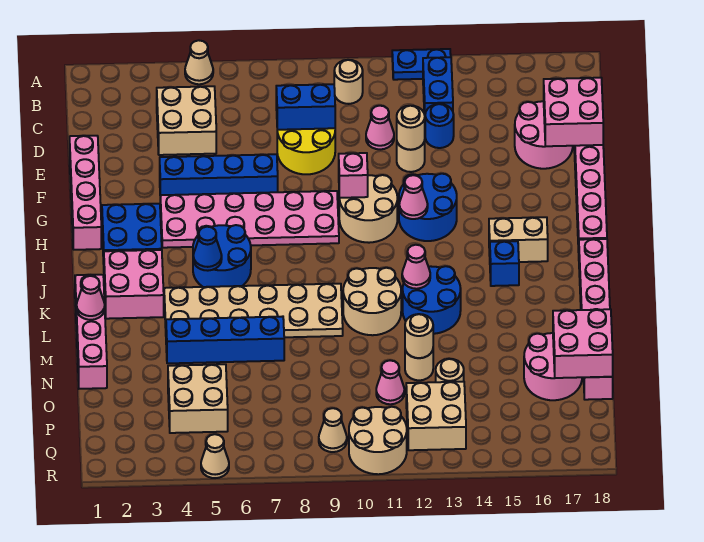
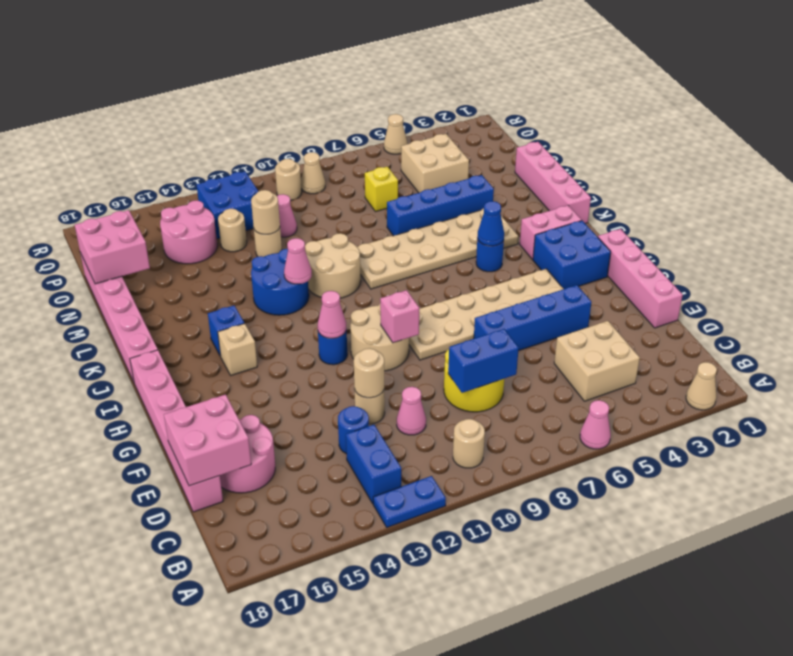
tan cone A5 level 1 -> tan cone A2 level 1
pink plate G4:H9 level 1 -> tan plate G4:H9 level 1
blue round brick G12:H13 level 1 -> blue round brick H12 level 1
blue round brick I5:J6 level 1 -> blue round brick J5 level 1
tan brick I15:I16 level 1 -> tan brick I15 level 1
pink brick J2:K3 level 1 -> pink brick J2:J3 level 1
pink cone L1 level 2 -> pink cone A6 level 1
pink round brick N16:O17 level 1 -> pink round brick O14:P15 level 1
none -> yellow brick O7 level 1
tan brick P12:Q13 level 1 -> blue brick P12:Q13 level 1
tan round brick Q10:R11 level 1 -> tan round brick Q10 level 1

